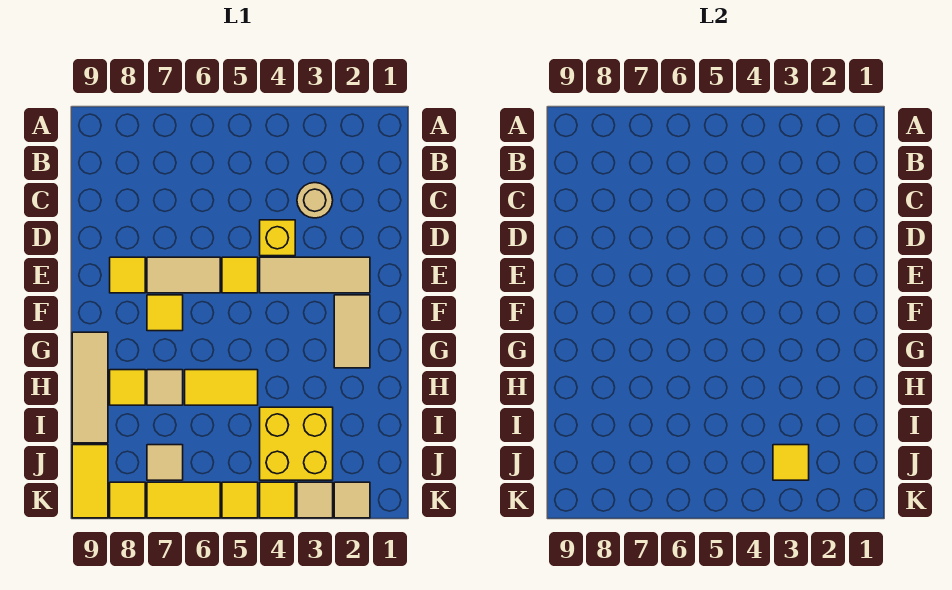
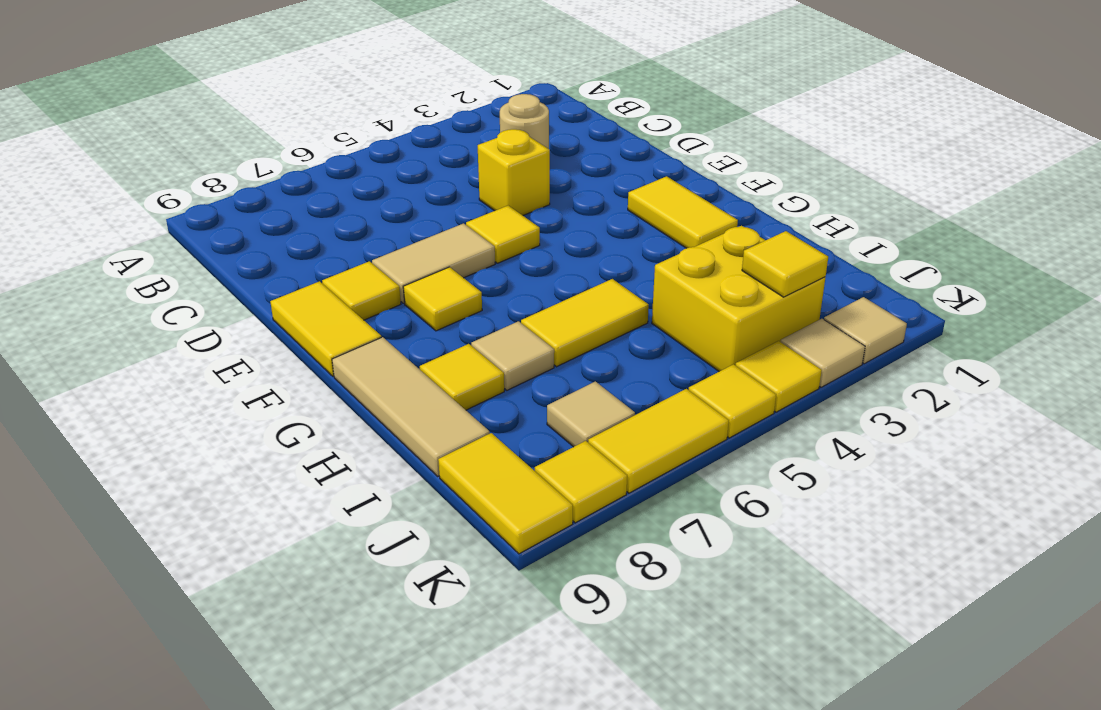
tan tile E2:E4 level 1 -> none
none -> yellow tile E9:F9 level 1
tan tile F2:G2 level 1 -> yellow tile F2:G2 level 1

